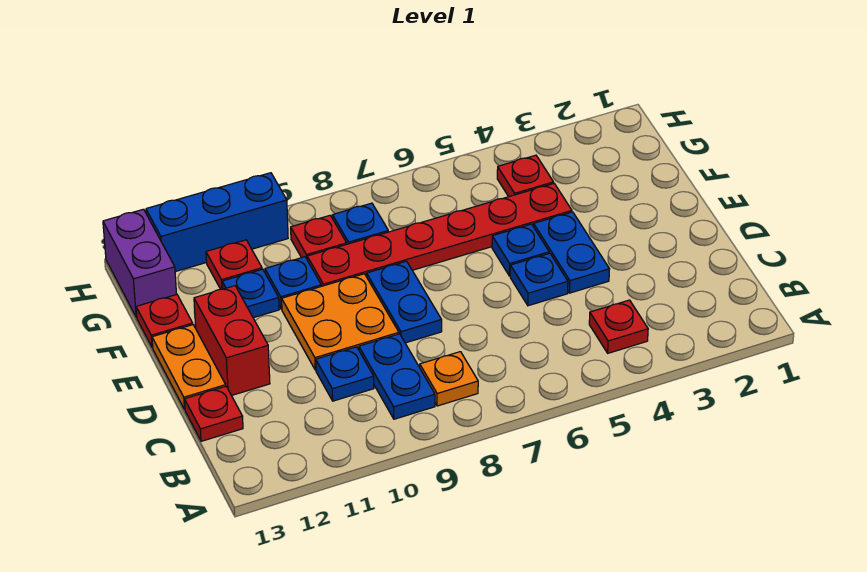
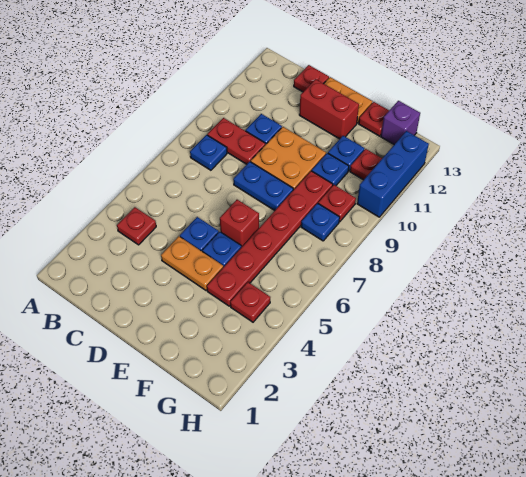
orange plate B8 level 1 -> blue plate B8 level 1
blue plate B9:C9 level 1 -> red plate B9:C9 level 1
blue plate D4:E4 level 1 -> orange plate D4:E4 level 1
none -> red brick E6 level 1
purple brick G13:H13 level 1 -> purple brick G13 level 1

